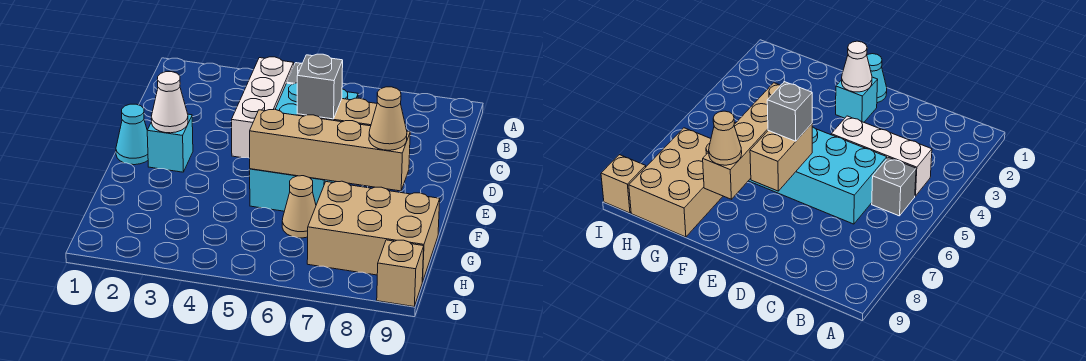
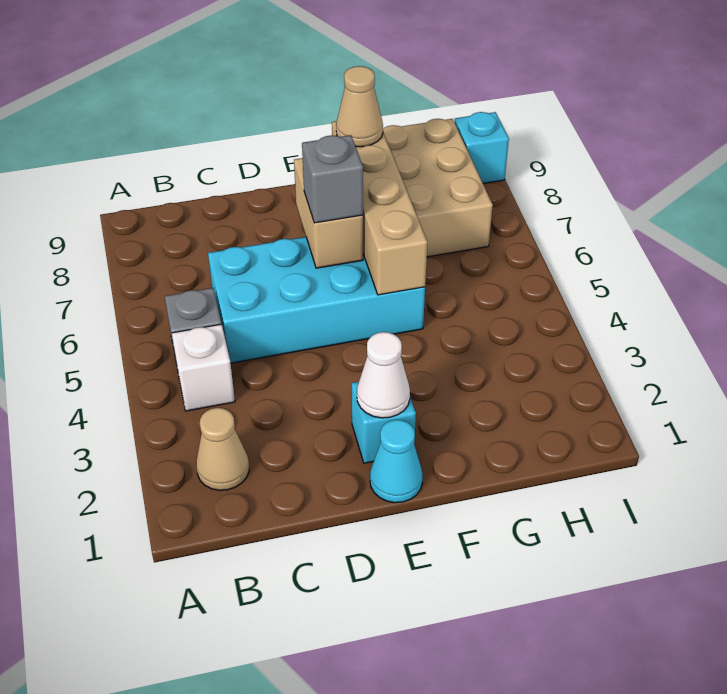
white brick B4:D4 level 1 -> white brick B4 level 1
tan cone G6 level 1 -> tan cone B2 level 1
tan brick I9 level 1 -> cyan brick I9 level 1

